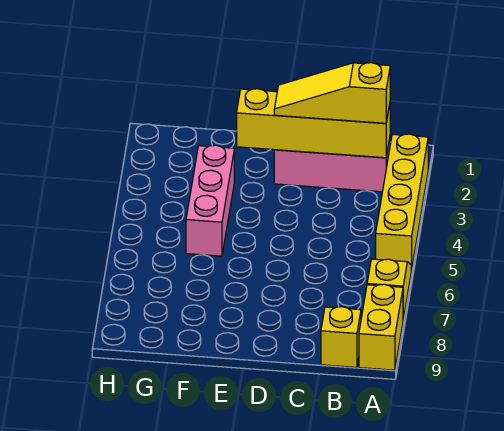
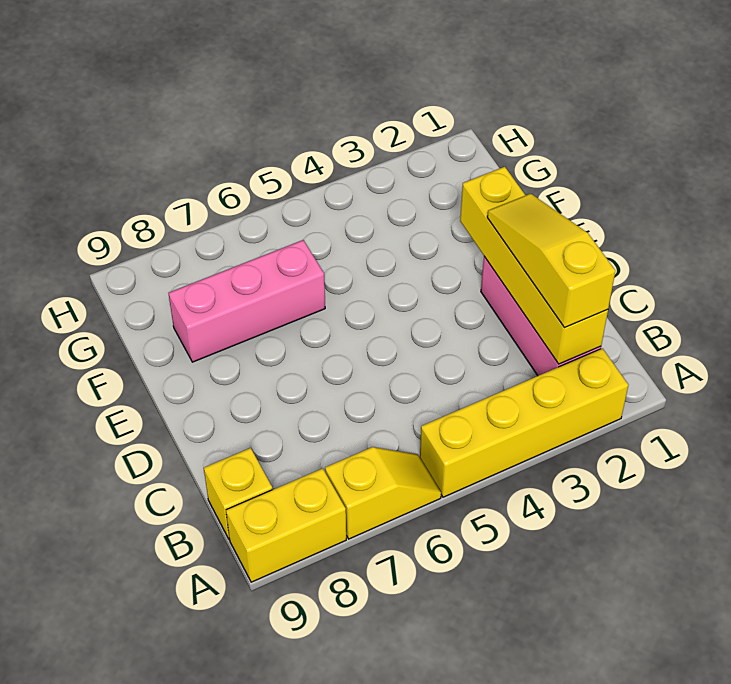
pink brick F3:F5 level 1 -> pink brick F6:F8 level 1

